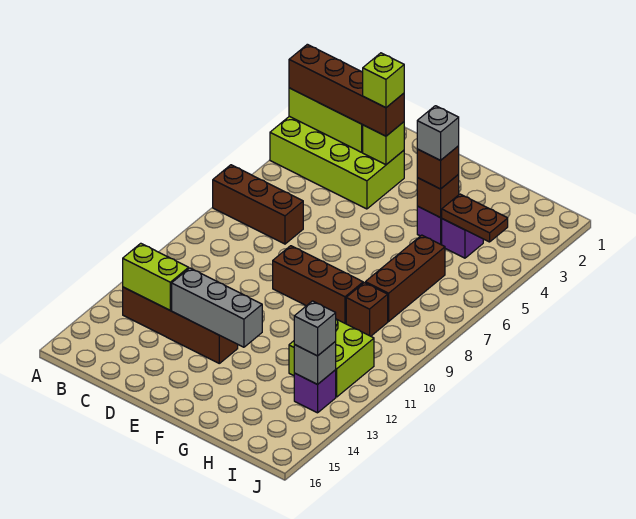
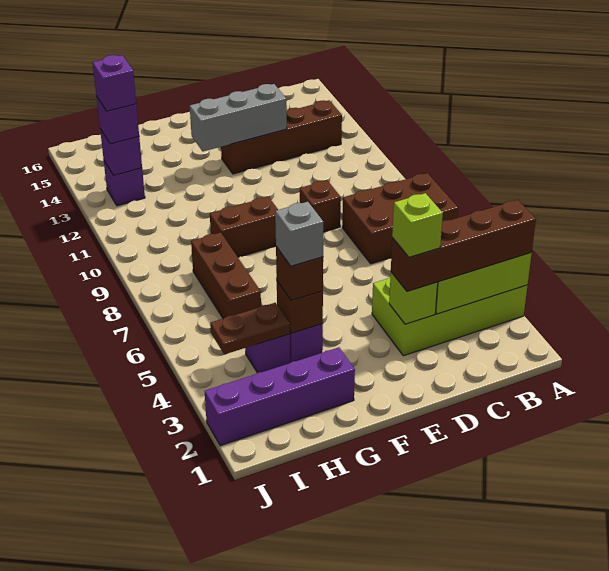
brown brick A7:C7 level 1 -> brown brick A7:C8 level 1
lime brick B13:C13 level 2 -> none
brown brick E9:G9 level 1 -> brown brick F9:G9 level 1
none -> purple brick G2:J2 level 1
brown brick H9 level 1 -> brown brick D9 level 1
lime brick H11:I12 level 1 -> none
grey brick I13 level 2 -> purple brick I13 level 2
grey brick I13 level 3 -> purple brick I13 level 3
none -> purple brick I13 level 4

